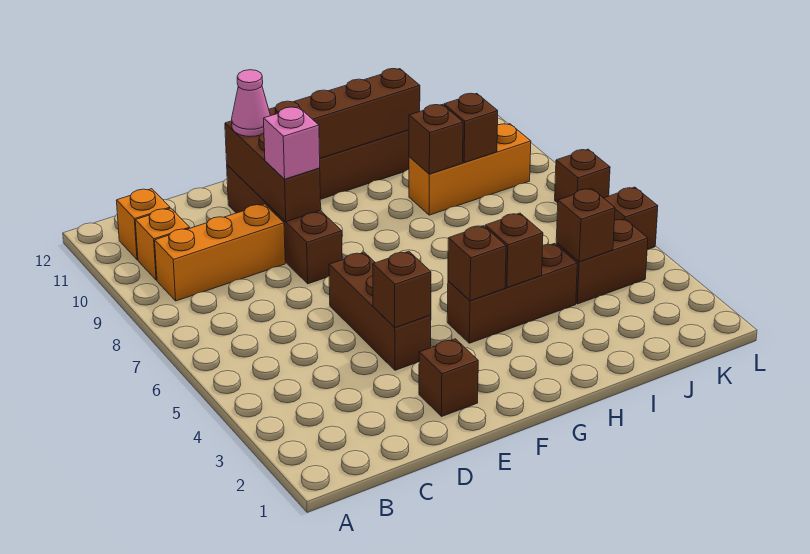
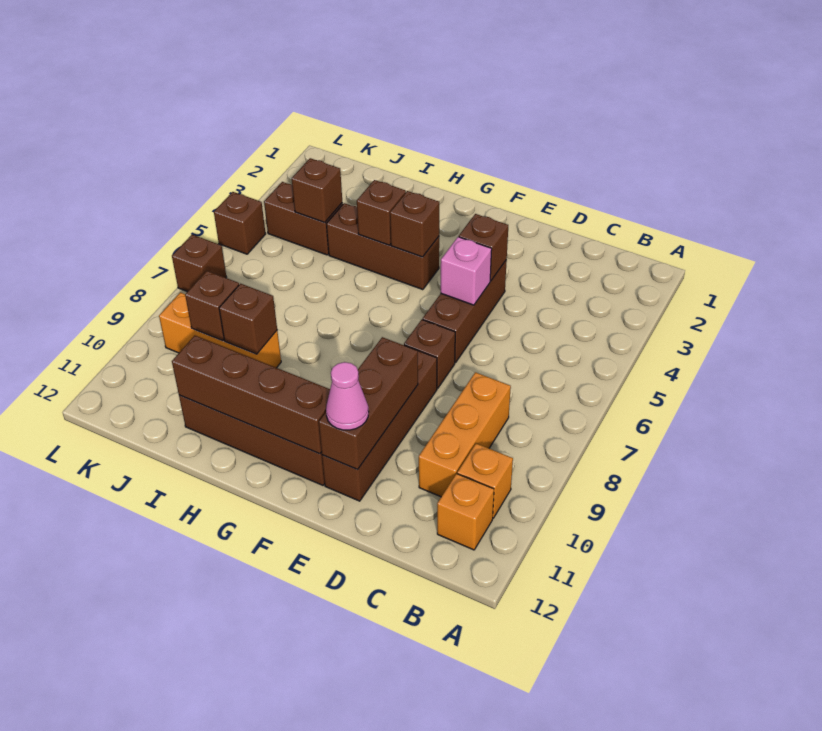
orange brick B9:D9 level 1 -> orange brick C8:C10 level 1
brown brick E2 level 1 -> brown brick E7 level 1
pink brick E9 level 3 -> pink brick E5 level 2

